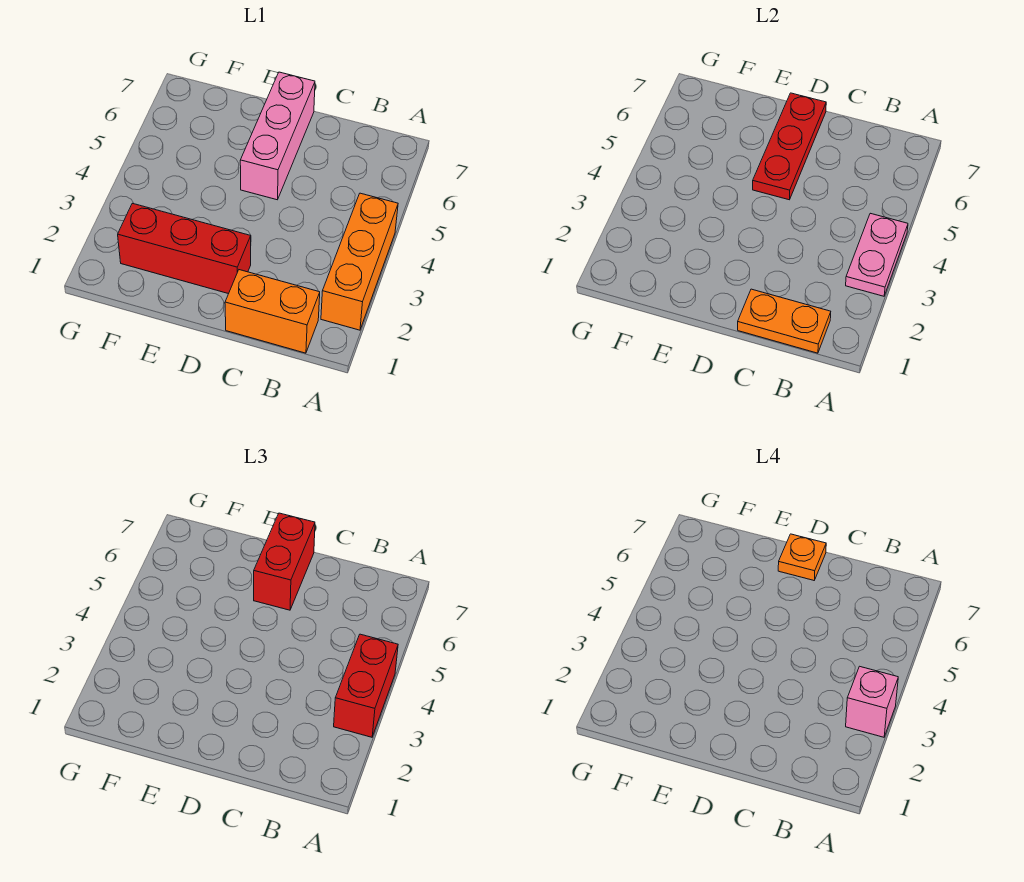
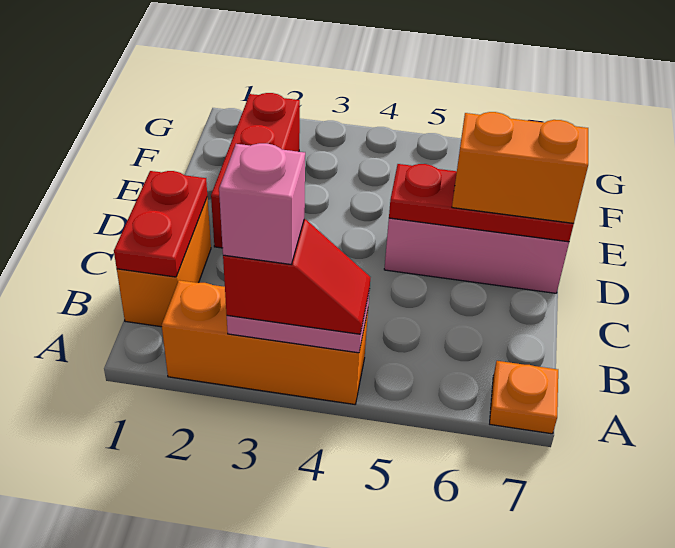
red brick A3:A4 level 3 -> red slope A3:A4 level 3 top 3
orange plate B1:C1 level 2 -> red plate B1:C1 level 2
red brick D6:D7 level 3 -> orange brick D6:D7 level 3
orange plate D7 level 4 -> orange plate A7 level 1

